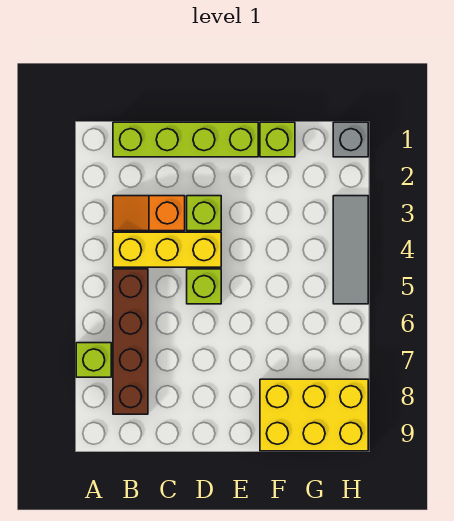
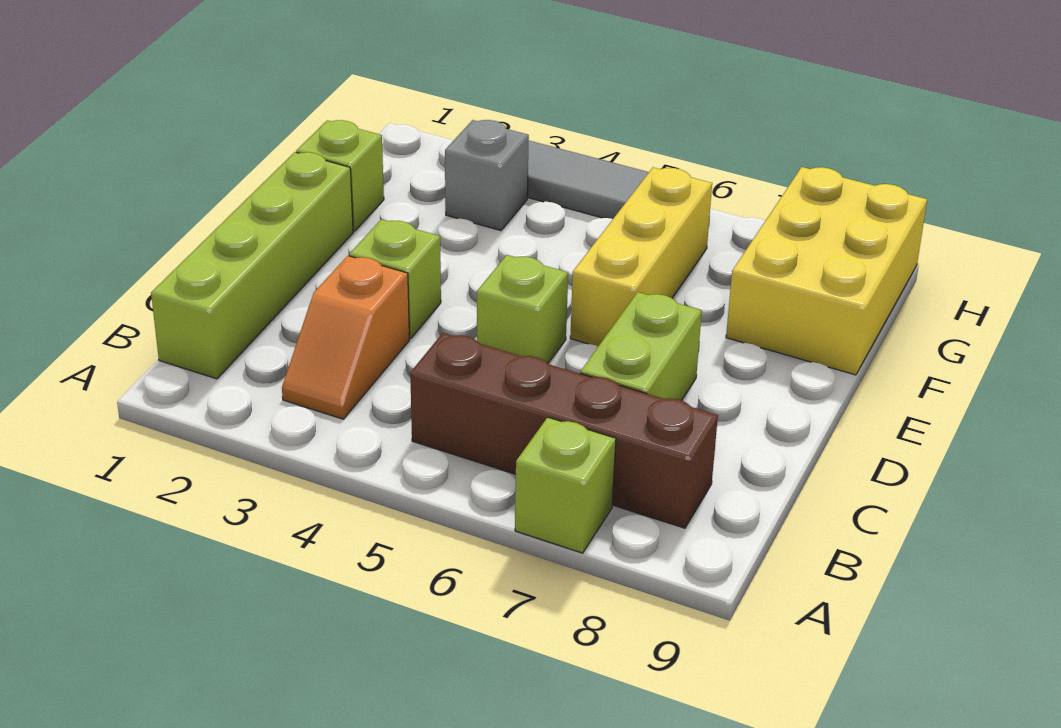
yellow brick B4:D4 level 1 -> yellow brick E6:G6 level 1
none -> lime brick C7:D7 level 1
grey brick H1 level 1 -> grey brick G3 level 1

